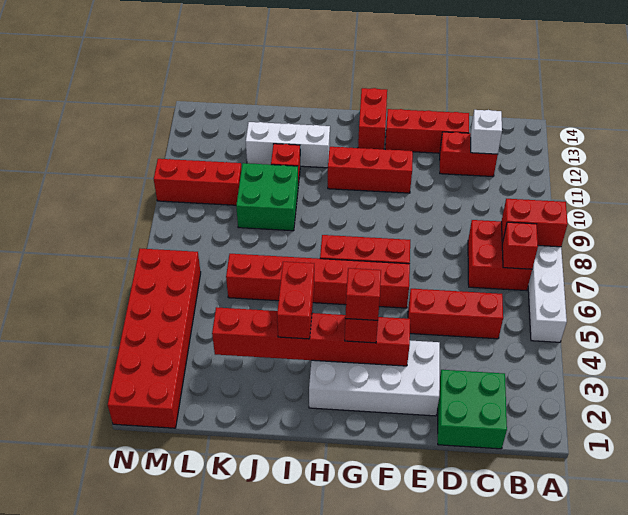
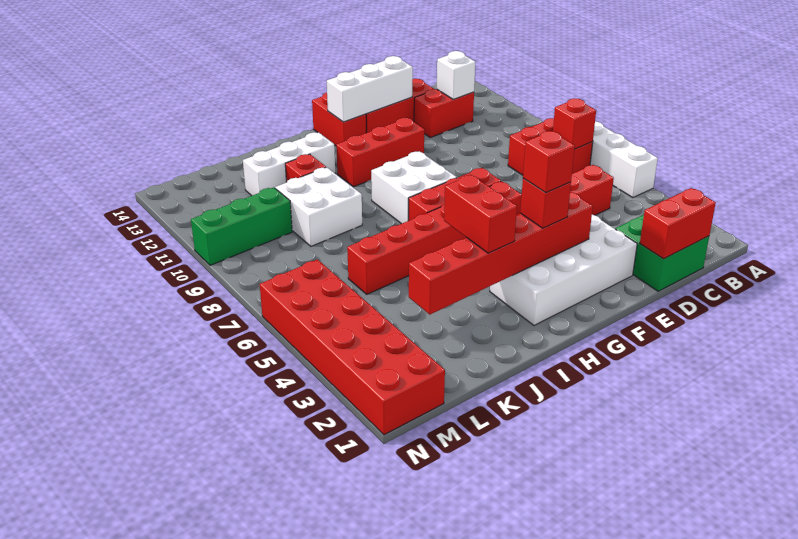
red brick A8:B8 level 2 -> red brick C1:D1 level 2
none -> white brick E13:G13 level 2
none -> white brick G8:H9 level 1
green brick J9:K10 level 1 -> white brick J9:K10 level 1
red brick L10:N10 level 1 -> green brick L10:N10 level 1

